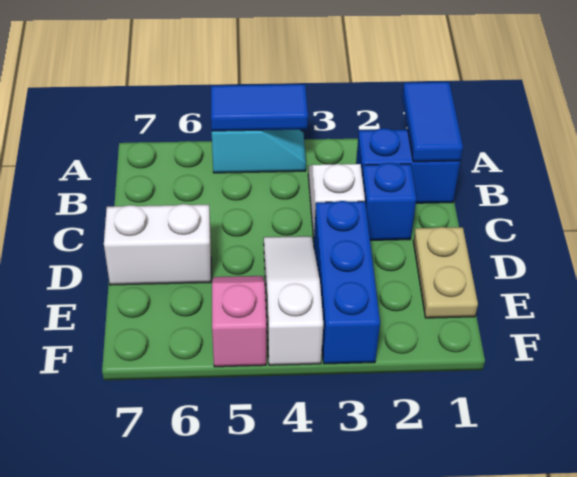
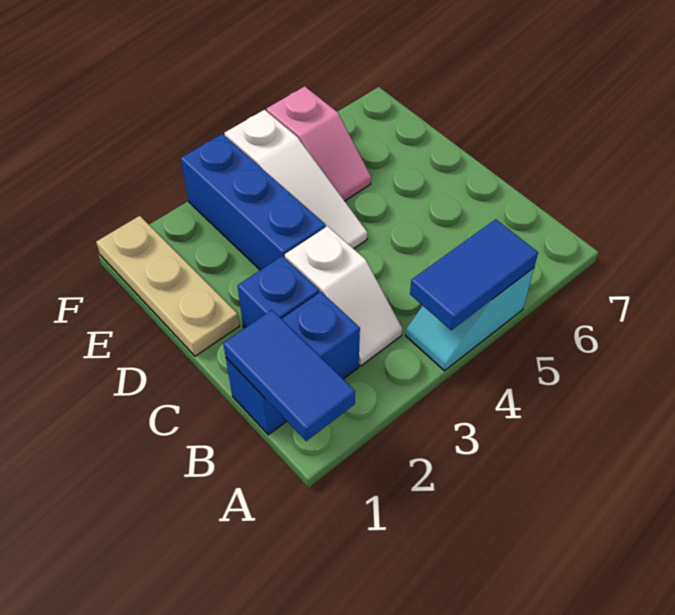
tan plate D1:E1 level 1 -> tan plate D1:F1 level 1
white brick D6:D7 level 1 -> none

